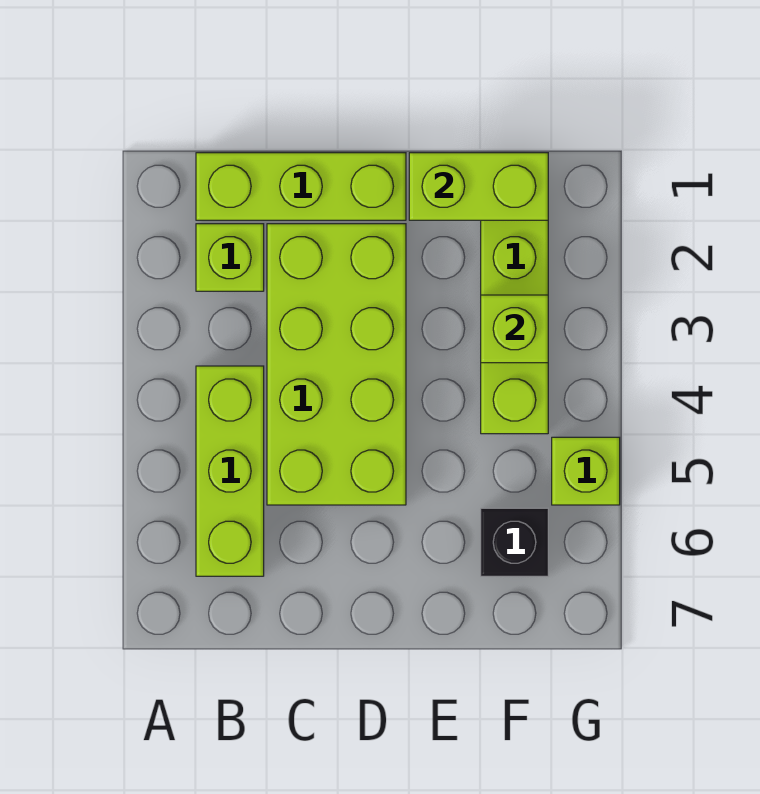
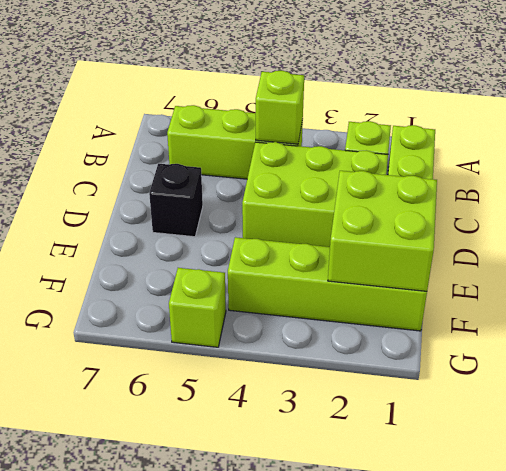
lime brick C2:D5 level 1 -> lime brick C2:D4 level 1
lime brick E1:F1 level 2 -> lime brick E1:F2 level 2
lime brick F3 level 2 -> lime brick B4 level 2
black brick F6 level 1 -> black brick D6 level 1

